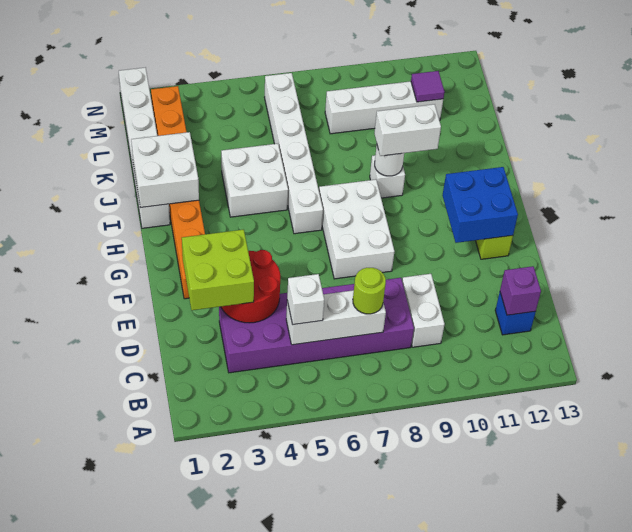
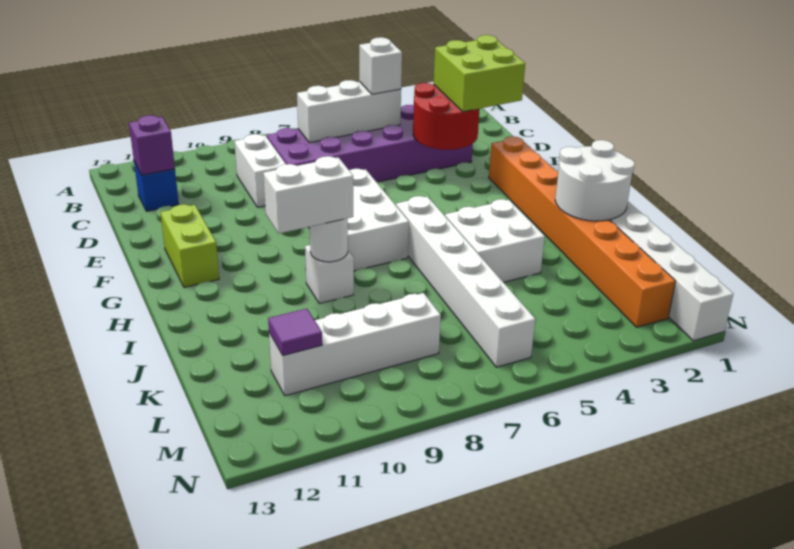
lime round brick C7 level 3 -> none
blue brick F11:G12 level 2 -> none
white brick I1:J2 level 2 -> white round brick I1:J2 level 2

